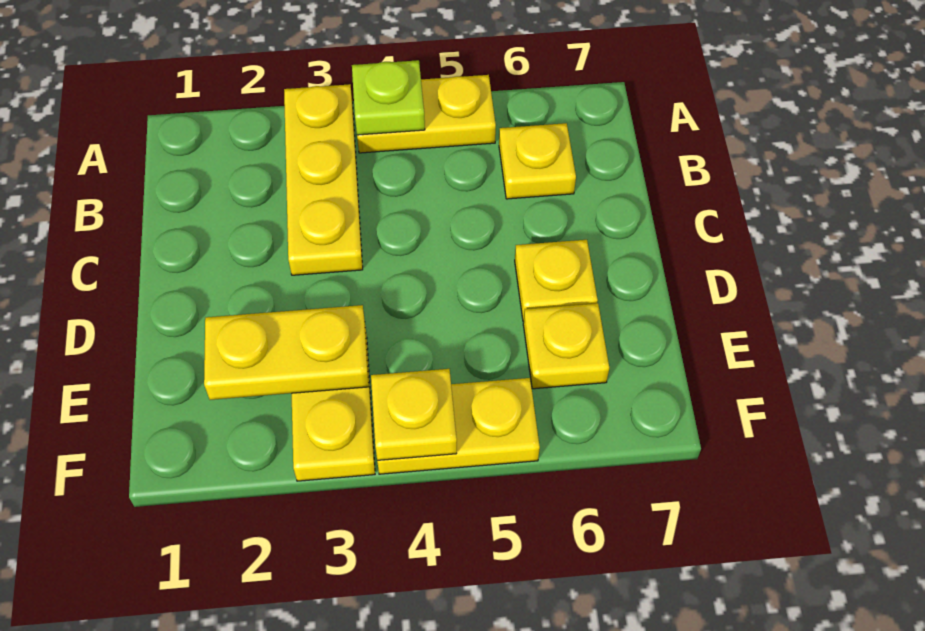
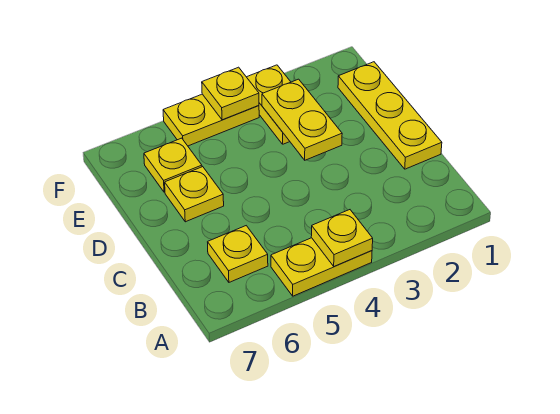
yellow plate A3:C3 level 1 -> yellow plate C1:E1 level 1
lime plate A4 level 2 -> yellow plate A4 level 2
yellow plate E2:E3 level 2 -> yellow plate D3:E3 level 2

